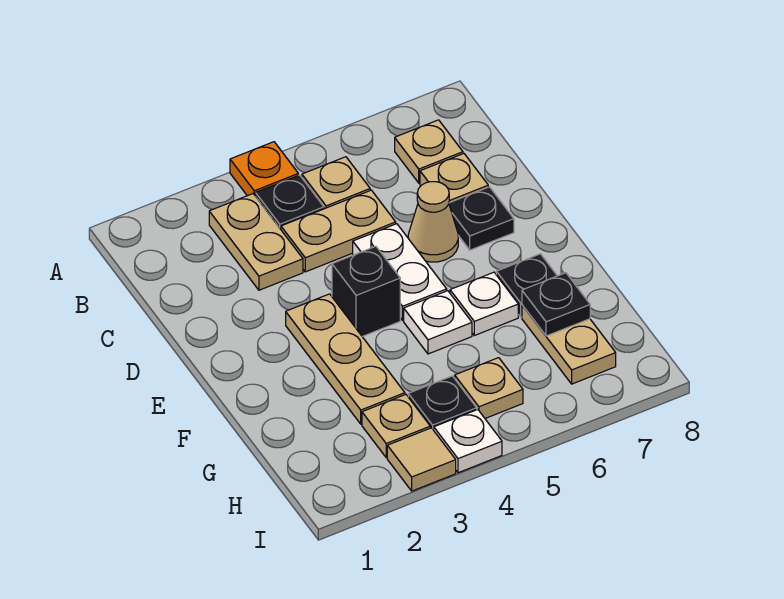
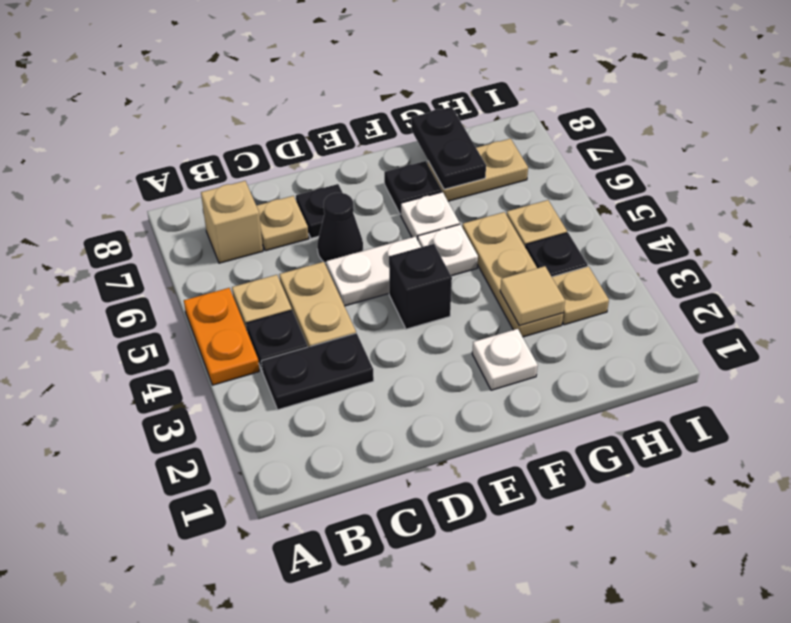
orange plate A4 level 1 -> orange plate A4:A5 level 1
tan plate B3:C3 level 1 -> black plate B3:C3 level 1
tan plate B7 level 1 -> tan brick B7 level 1
tan cone D6 level 1 -> black cone D6 level 1
tan plate E3:G3 level 1 -> tan plate G3:G5 level 1
black plate G7 level 2 -> black plate G7:G8 level 2
tan tile I3 level 1 -> tan tile G3 level 2
white plate I4 level 1 -> white plate F2 level 1

